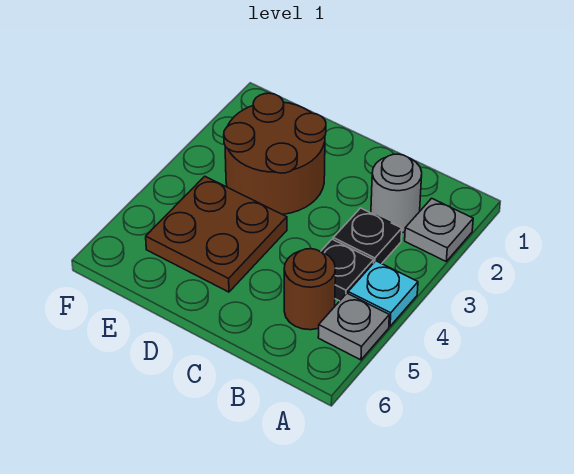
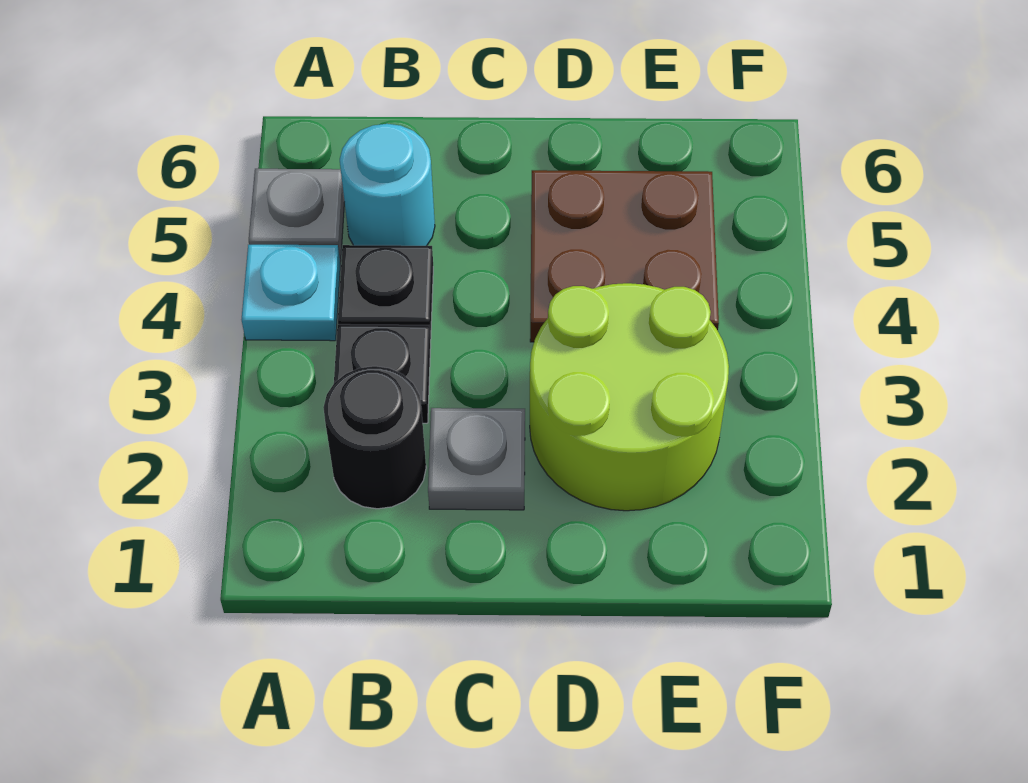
grey plate A2 level 1 -> grey plate C2 level 1
grey round brick B2 level 1 -> black round brick B2 level 1
brown round brick B5 level 1 -> cyan round brick B5 level 1
brown round brick D2:E3 level 1 -> lime round brick D2:E3 level 1

